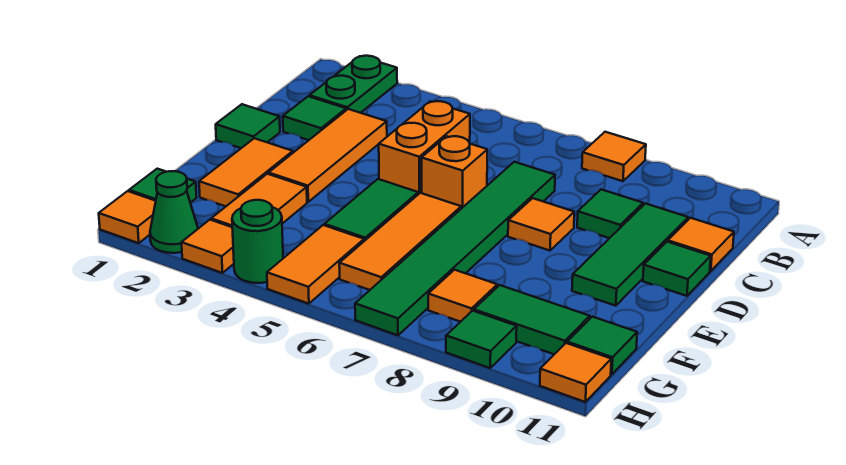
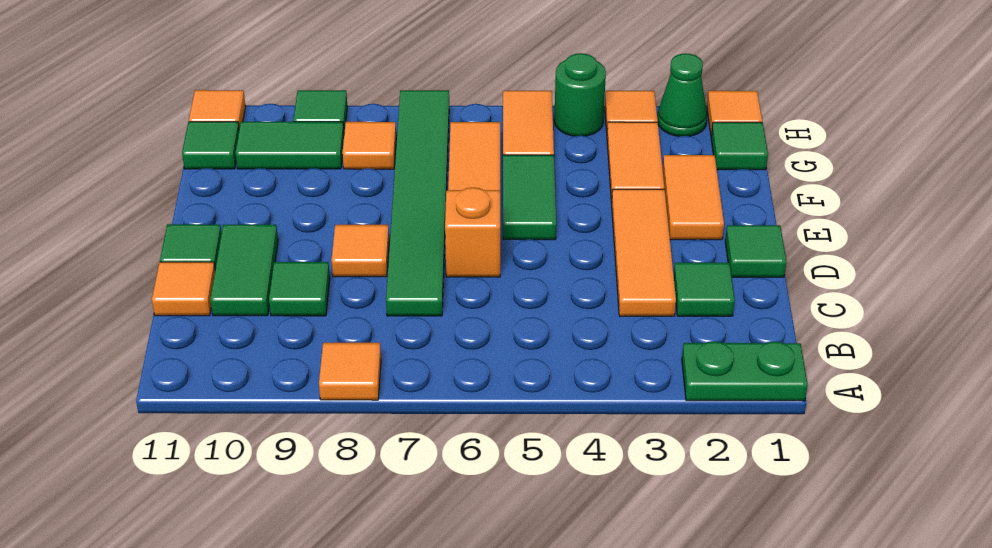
green plate A2:B2 level 1 -> green plate A1:A2 level 1
orange brick C5:D5 level 1 -> none
green tile C10:E10 level 1 -> green tile C10:D10 level 1

